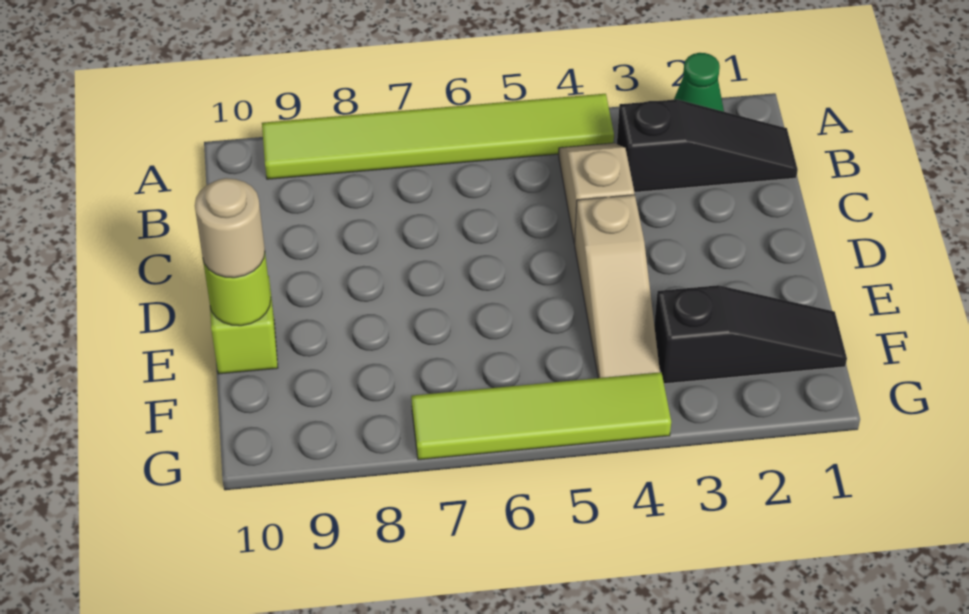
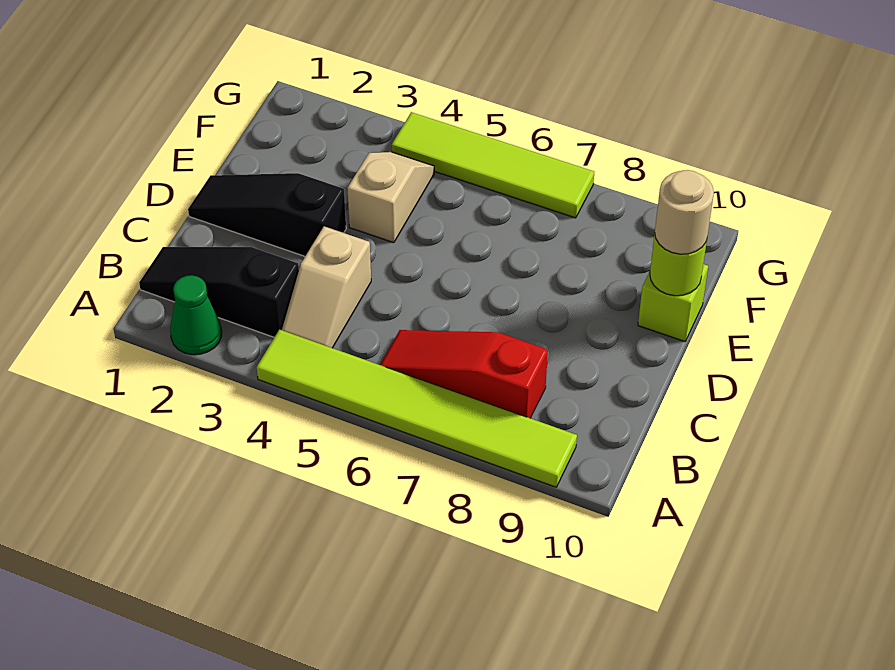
none -> red slope B6:B8 level 1 top 8
tan slope D4:F4 level 1 top D -> tan slope E4:F4 level 1 top E
black slope F1:F3 level 1 top 3 -> black slope D1:D3 level 1 top 3

